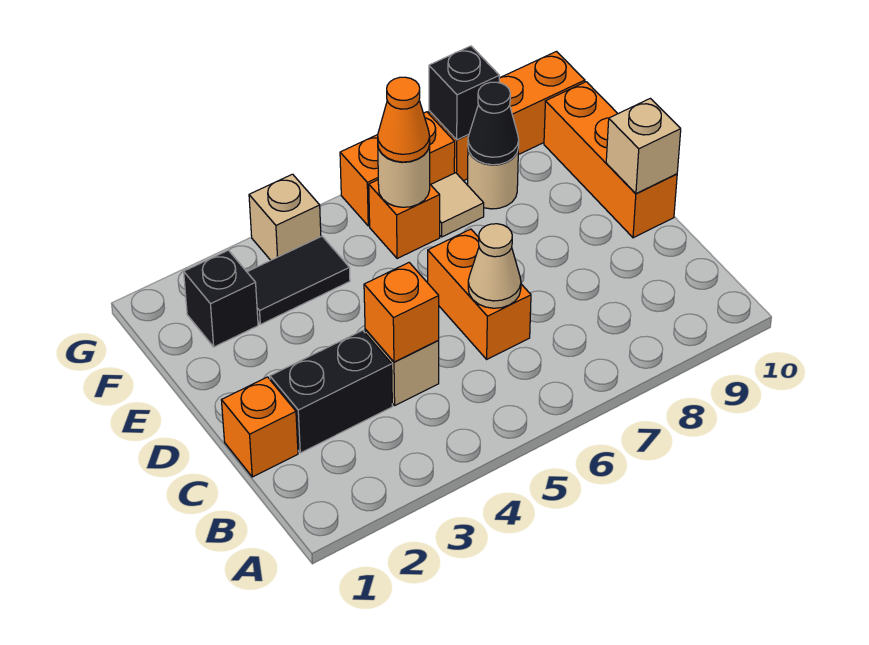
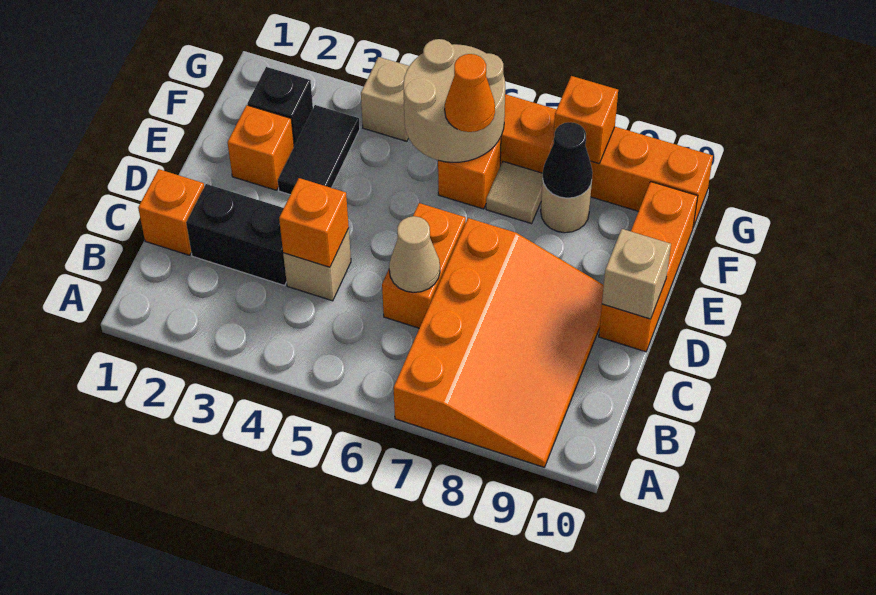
none -> orange slope A7:D9 level 1 top 7
none -> orange brick E2 level 1
black tile F3:F4 level 1 -> black tile E3:F3 level 1
tan round brick F6 level 2 -> tan round brick F5:G6 level 2
black brick G8 level 2 -> orange brick G8 level 2

